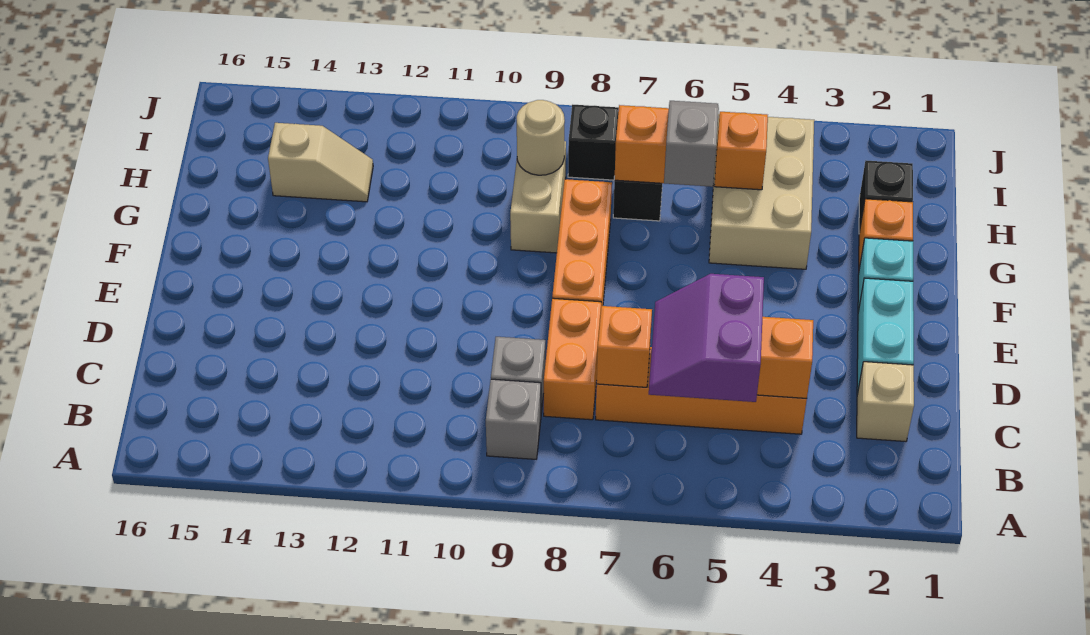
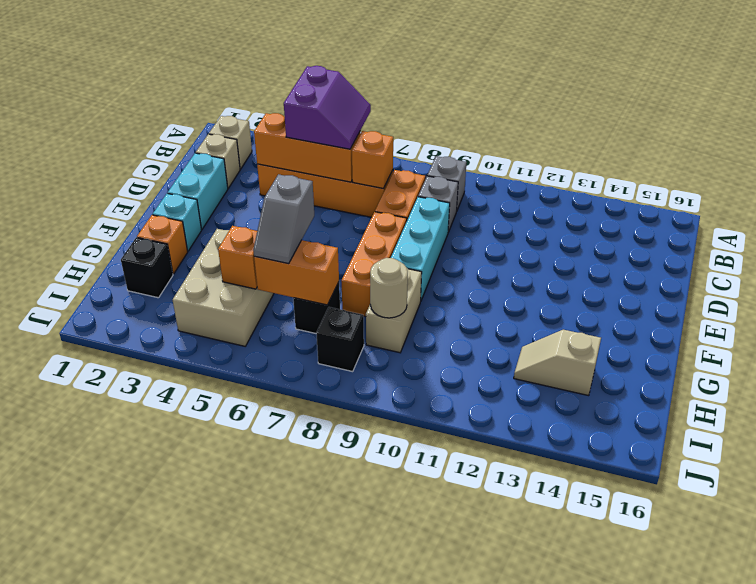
none -> tan brick B2 level 1
none -> cyan brick D9:F9 level 1

